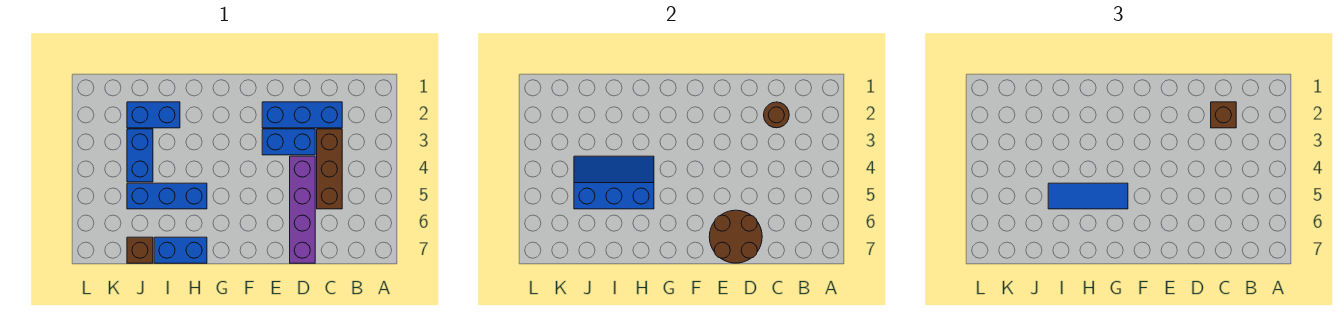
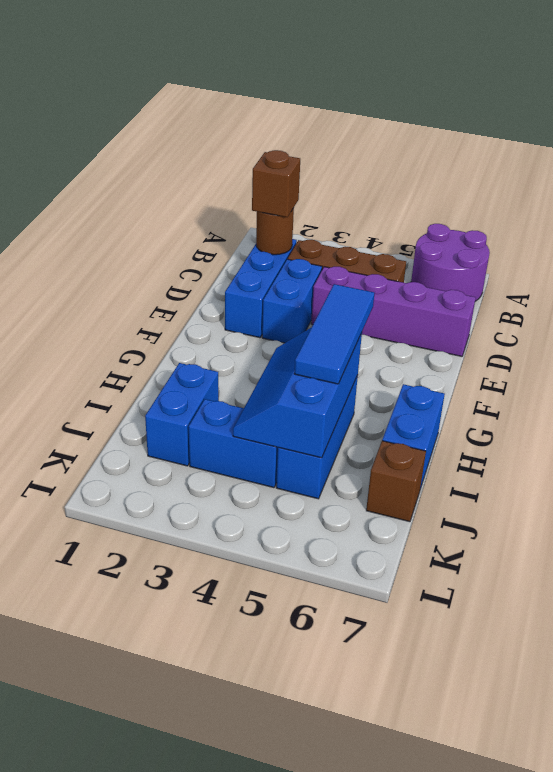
none -> purple round brick A6:B7 level 1
brown round brick D6:E7 level 2 -> none

